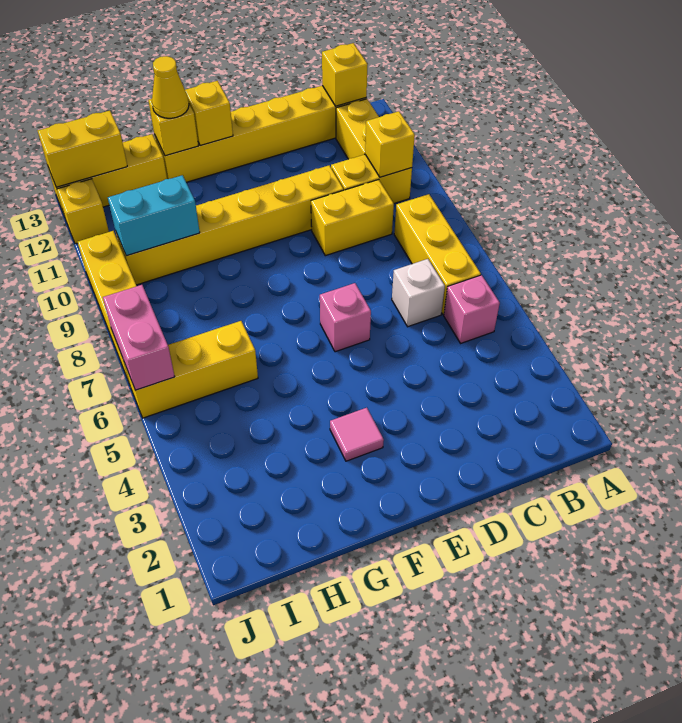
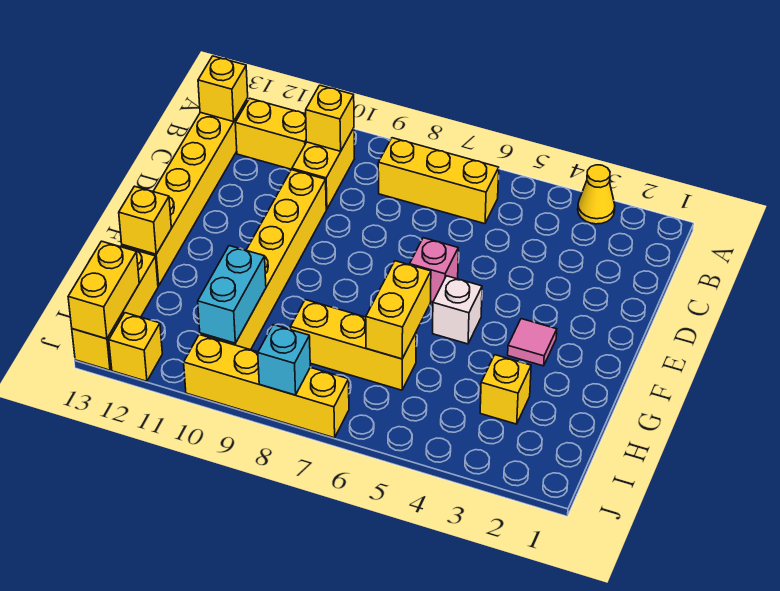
pink brick B5 level 1 -> none
white brick C6 level 1 -> white brick F5 level 1
yellow brick C9:D9 level 1 -> yellow brick G6:H6 level 2
yellow brick F13 level 2 -> yellow brick H3 level 1
yellow cone G13 level 3 -> yellow cone A3 level 1
yellow brick H6:J6 level 1 -> yellow brick H6:H8 level 1
pink brick J6:J7 level 2 -> none
none -> cyan brick J8 level 2

